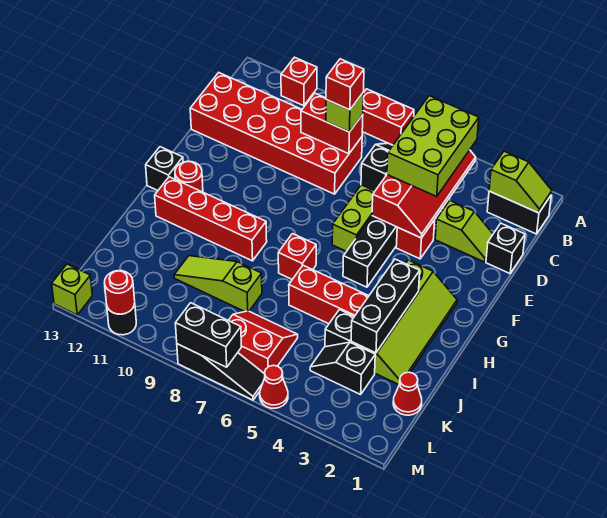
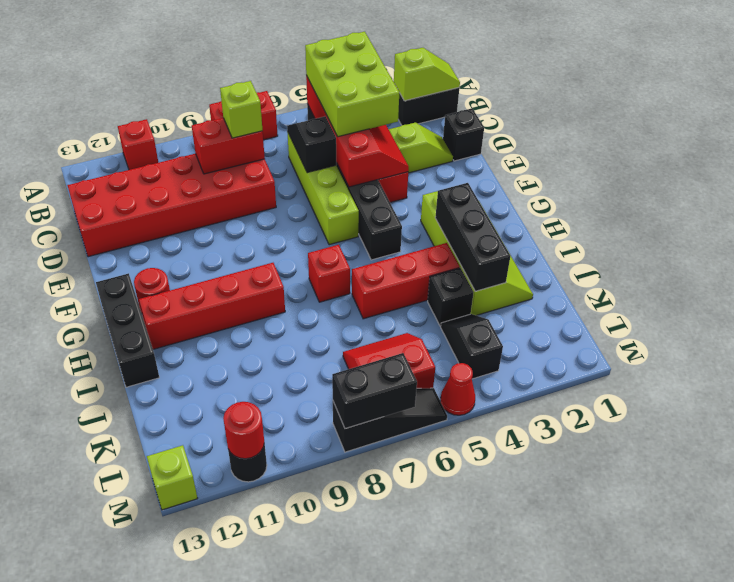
red brick C8 level 4 -> none
black brick G13 level 1 -> black brick G13:I13 level 1
lime slope J8:J10 level 1 top 8 -> none
red cone K1 level 1 -> none
black slope K3:K4 level 1 top 3 -> black slope K4:L4 level 1 top L

